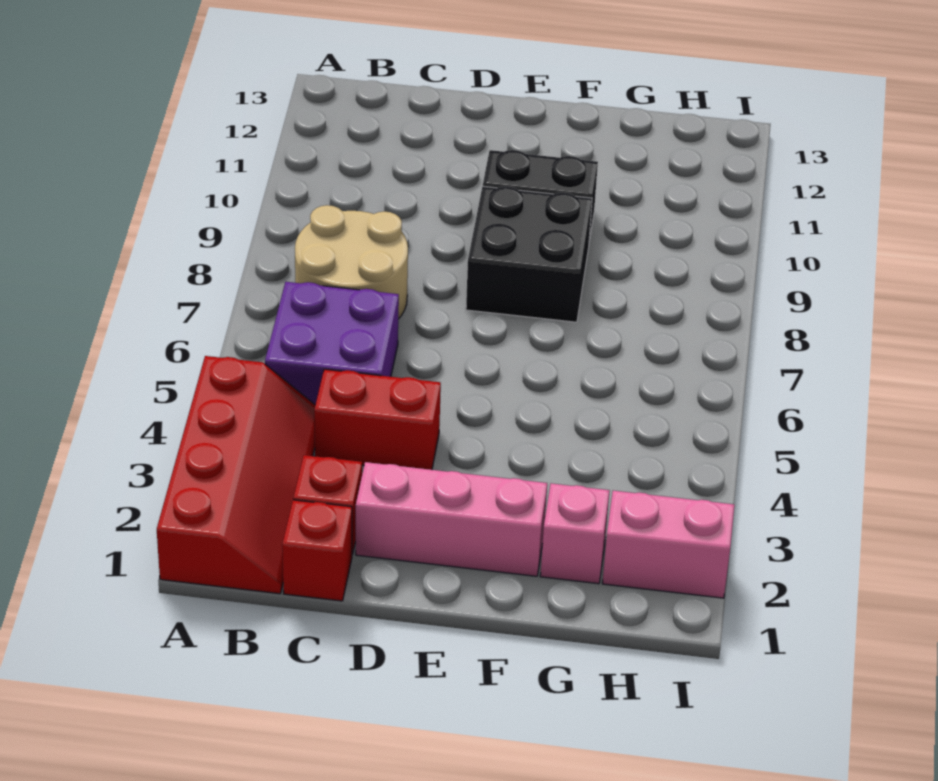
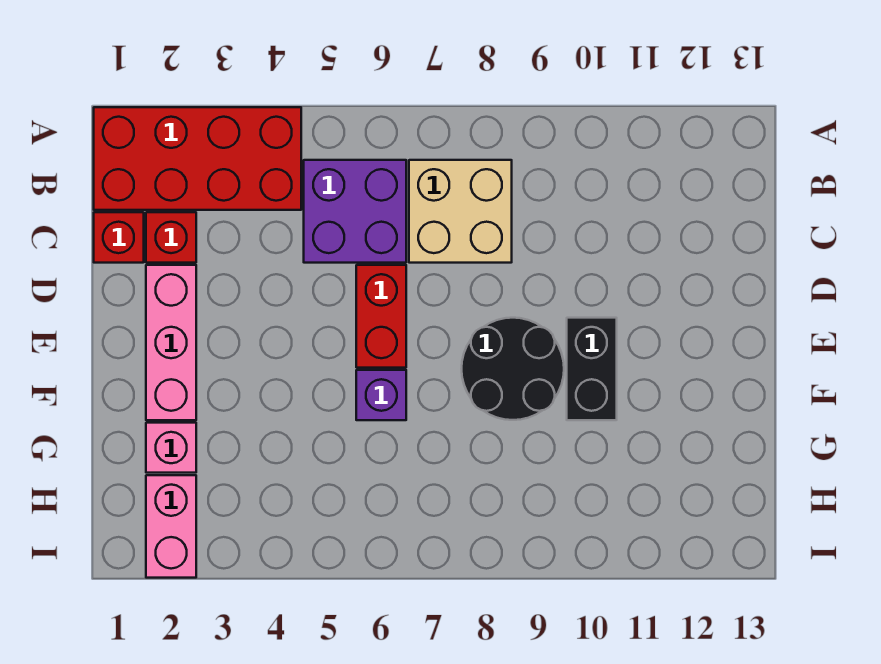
red slope A1:B4 level 1 top A -> red brick A1:B4 level 1
tan round brick B7:C8 level 1 -> tan brick B7:C8 level 1
red brick C4:D4 level 1 -> red brick D6:E6 level 1
black brick E8:F9 level 1 -> black round brick E8:F9 level 1
none -> purple brick F6 level 1

